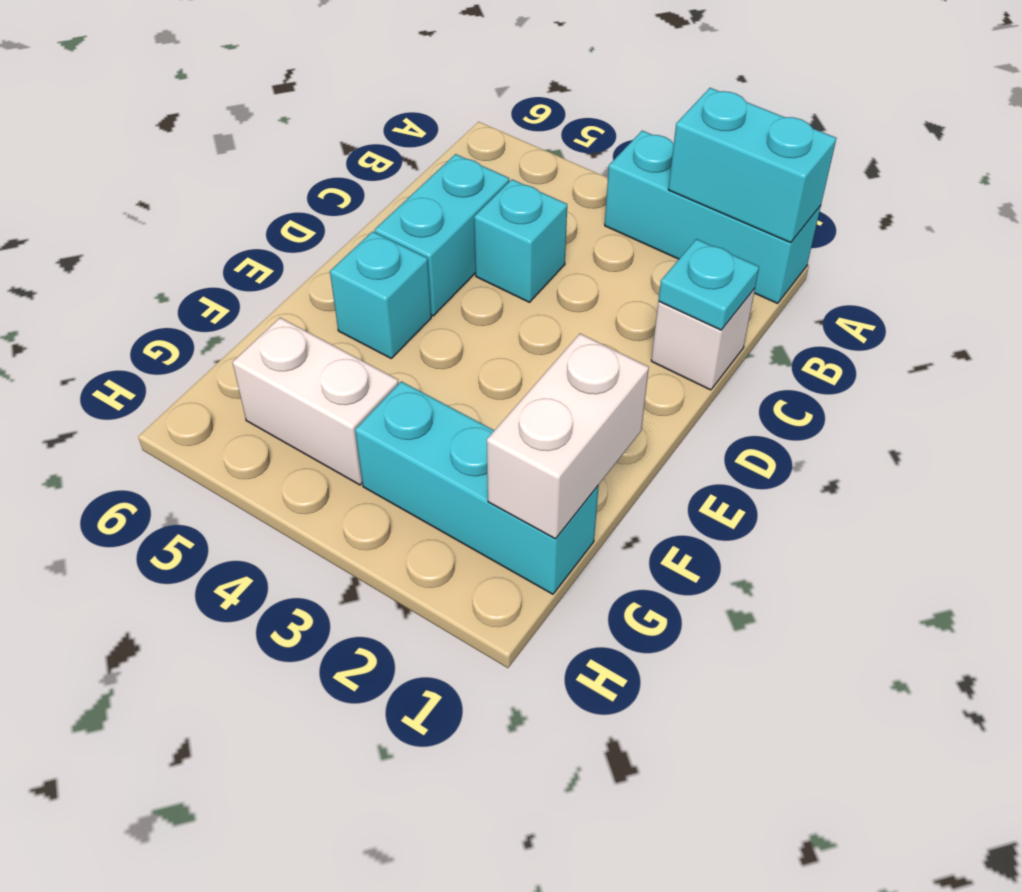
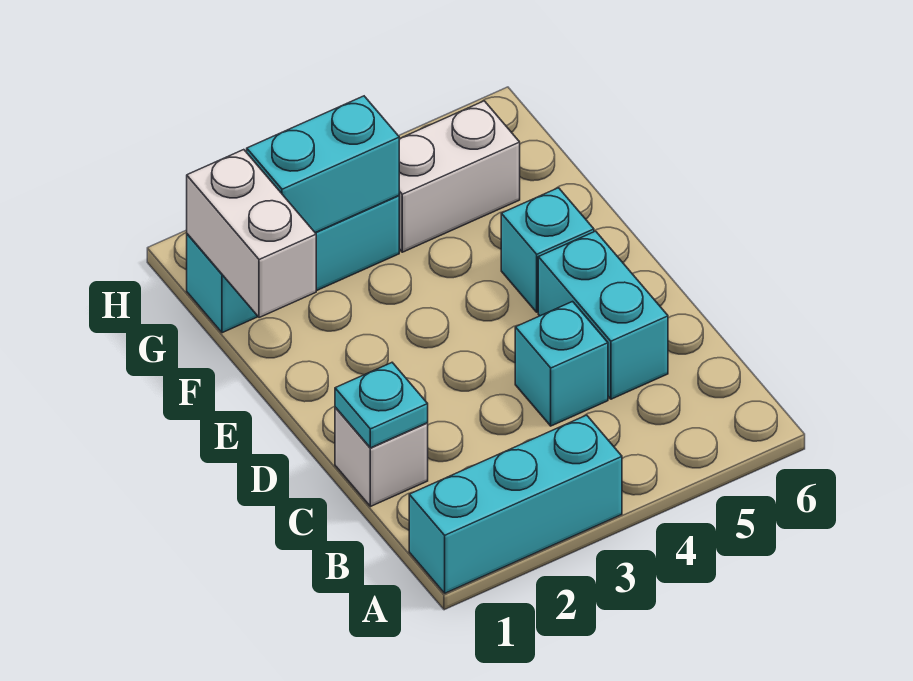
cyan brick A1:A2 level 2 -> cyan brick G2:G3 level 2

